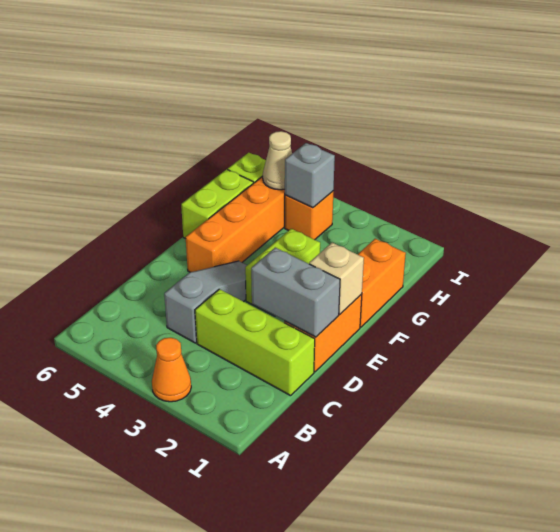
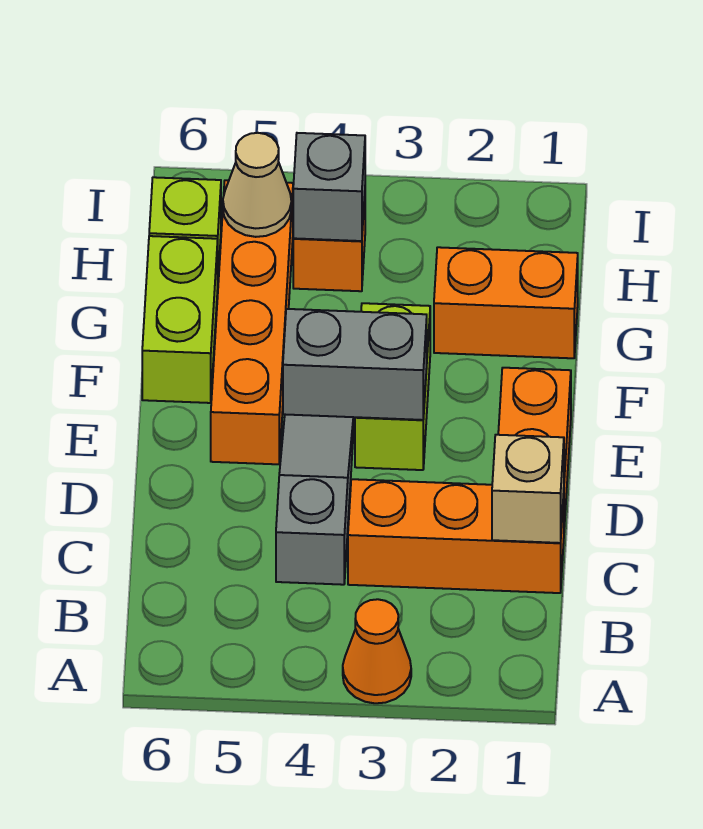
lime brick C1:C3 level 1 -> orange brick C1:C3 level 1
grey brick D1:D2 level 2 -> grey brick E3:E4 level 2
tan brick E1 level 2 -> tan brick C1 level 2
orange brick F1:G1 level 1 -> orange brick G1:G2 level 1

